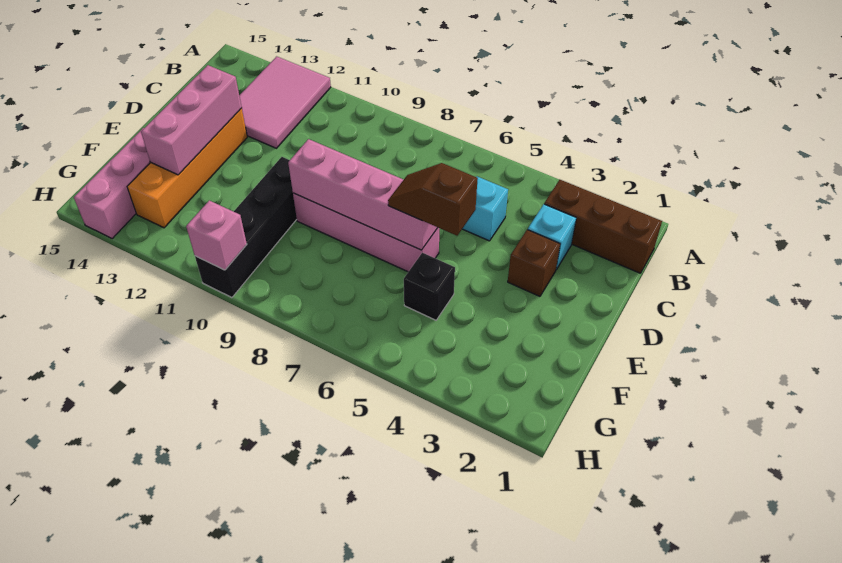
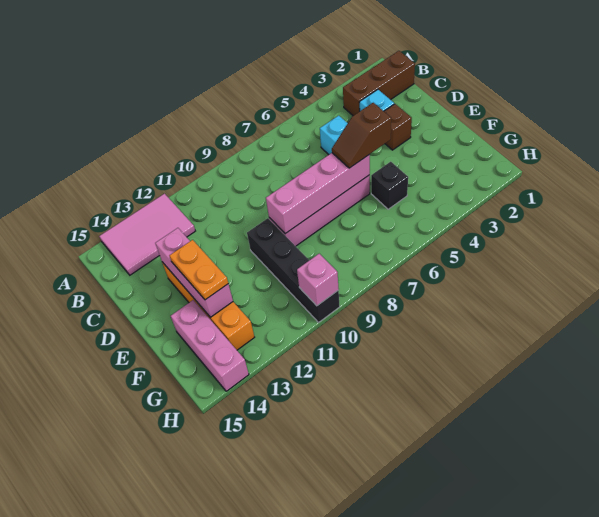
pink tile A12:C13 level 1 -> pink tile A12:B14 level 1
none -> orange plate E13:F13 level 3

